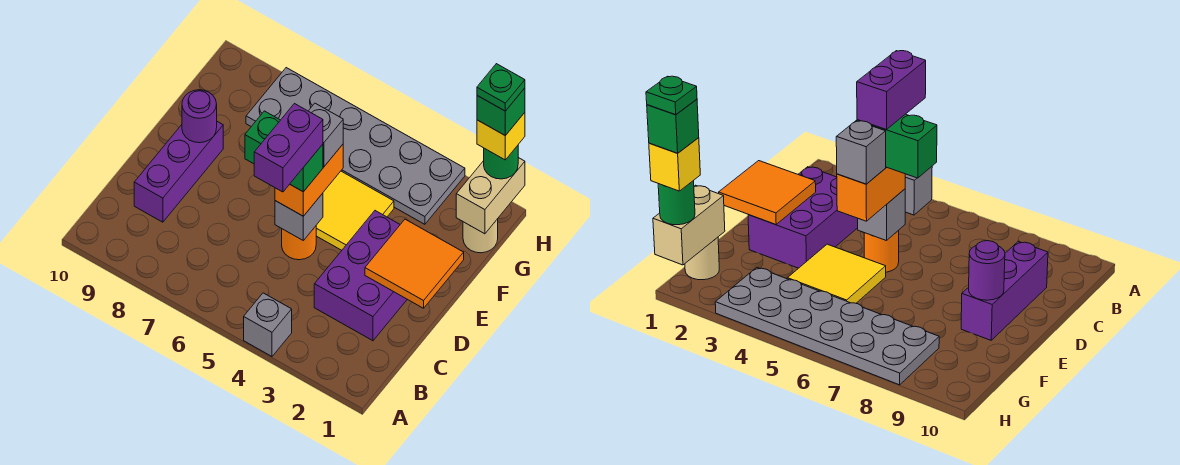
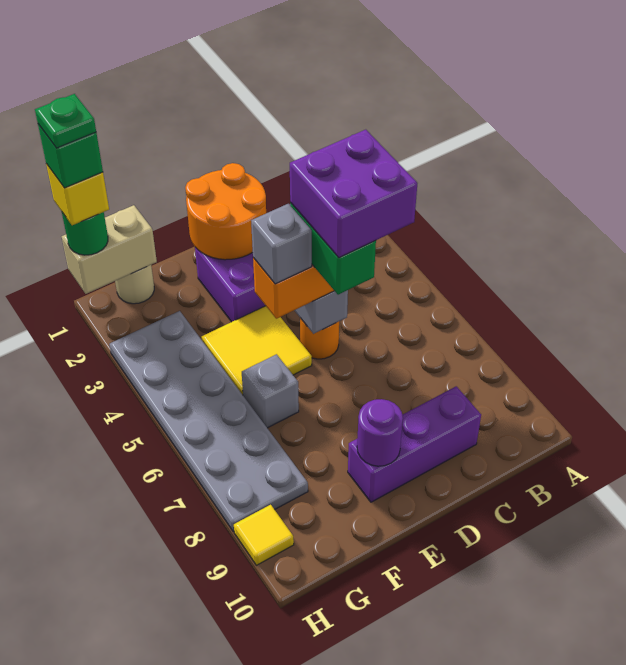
grey brick A4 level 1 -> grey brick F6 level 1
purple brick C5:D5 level 5 -> purple brick C5:D6 level 5
orange tile D1:E2 level 2 -> orange round brick D1:E2 level 2
none -> yellow tile H9 level 1

